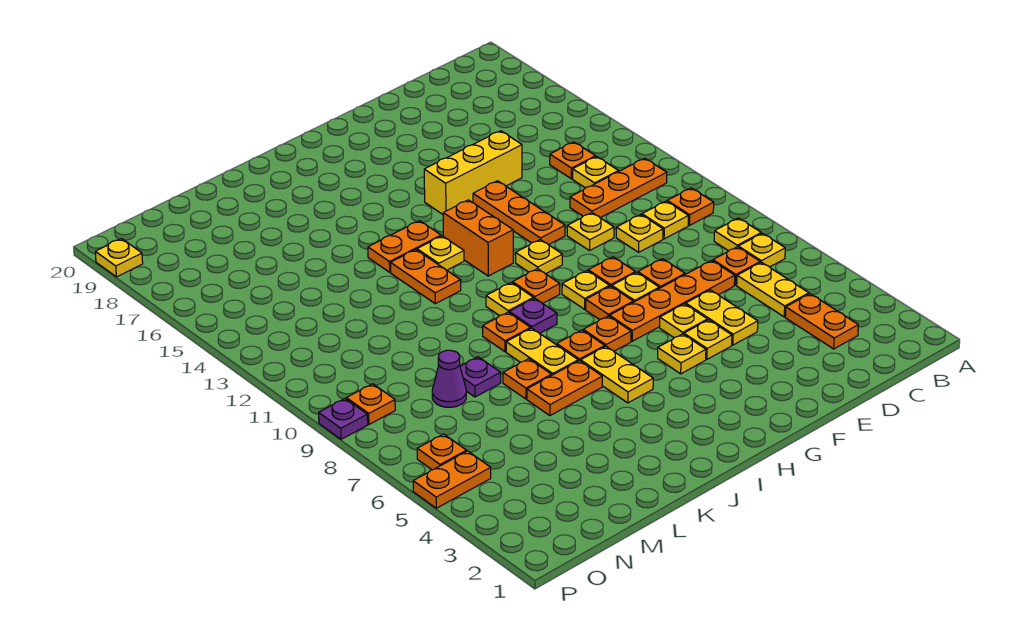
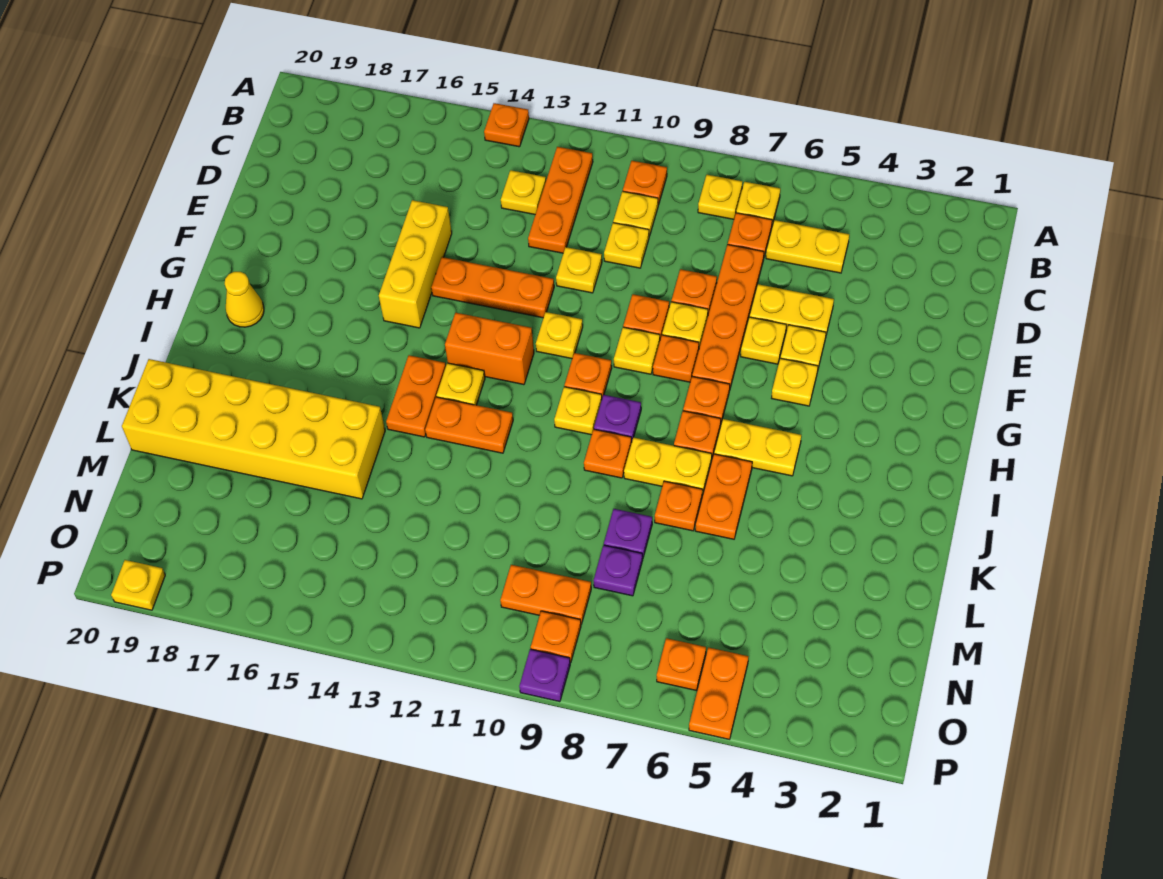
orange plate C3:C4 level 1 -> orange plate N9:N10 level 1
orange plate C14 level 1 -> orange plate A14 level 1
none -> yellow cone H19 level 1
none -> yellow brick K15:L20 level 1
purple cone M8 level 1 -> purple plate M8 level 1

